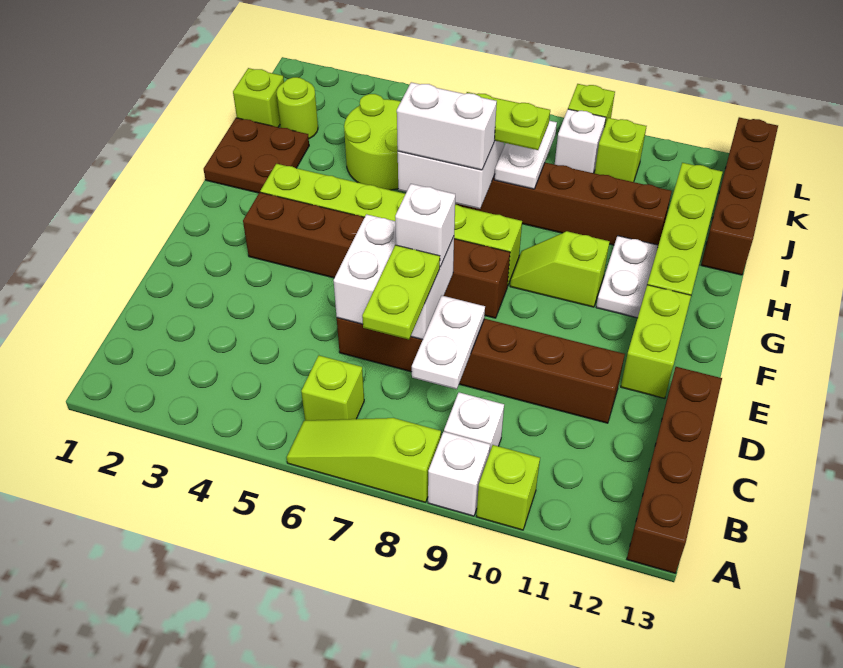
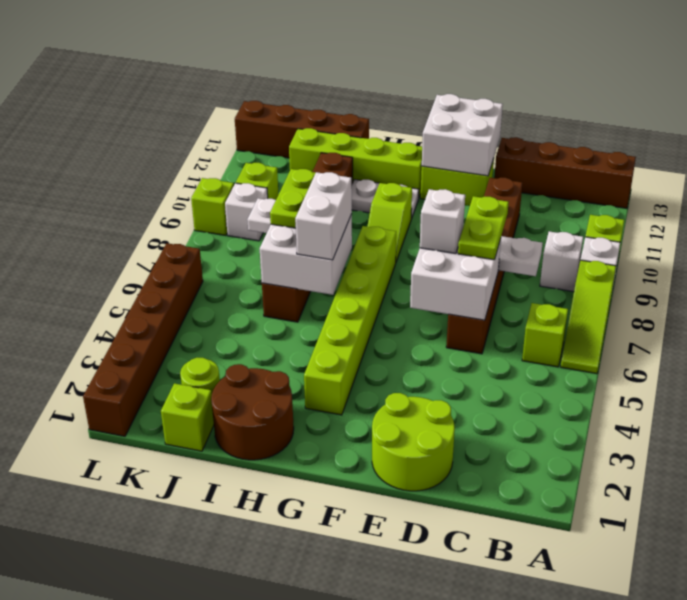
lime plate C7:D7 level 3 -> lime plate D7:D8 level 3
none -> white brick E12:F13 level 2
brown brick F3:F8 level 1 -> brown brick L1:L6 level 1
brown plate H1:I2 level 1 -> brown round brick H1:I2 level 1
lime round brick I4:J5 level 1 -> lime round brick D1:E2 level 1

